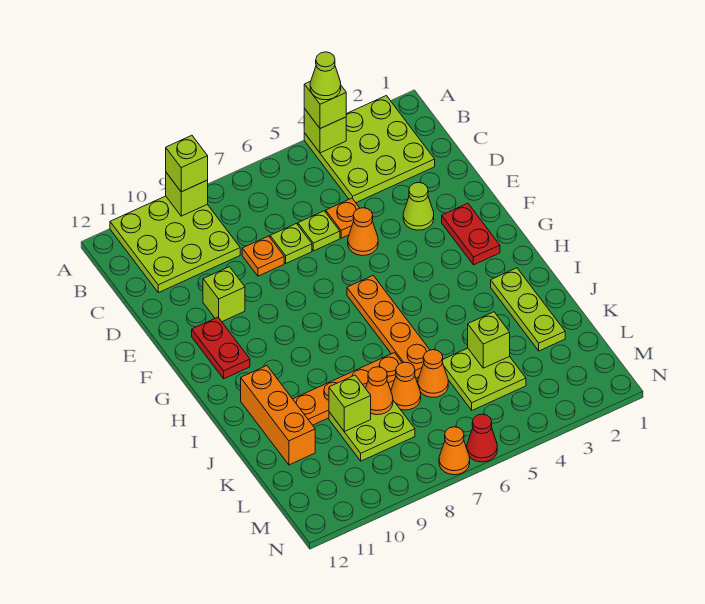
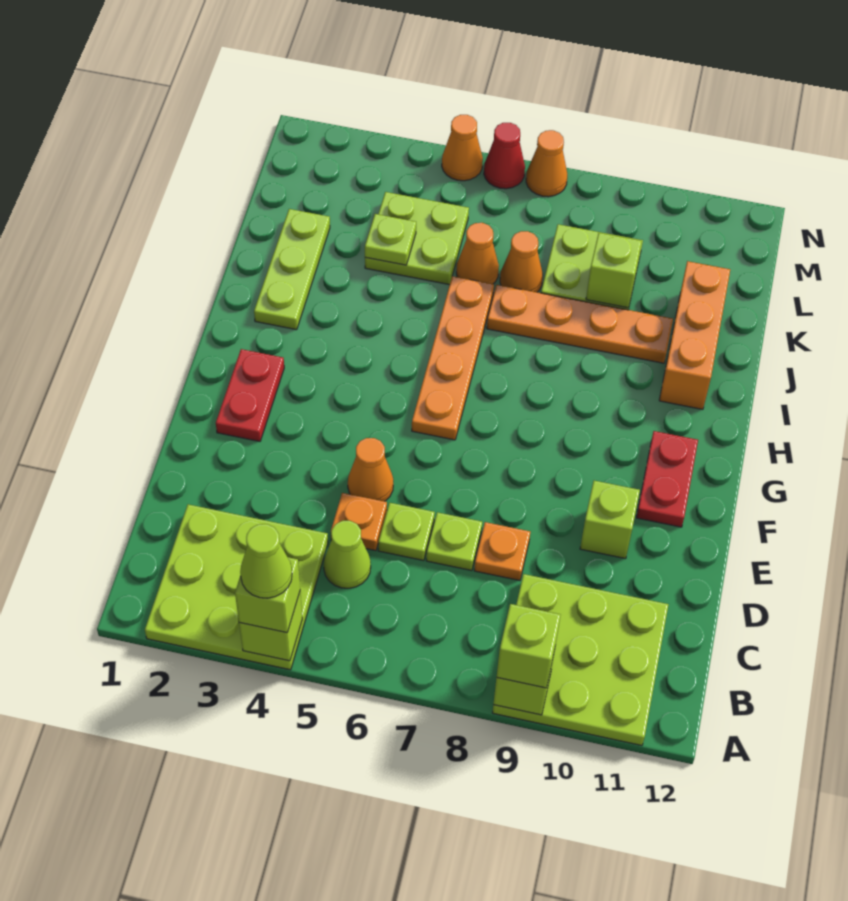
lime cone E3 level 1 -> lime cone C5 level 1
lime brick K4 level 2 -> lime plate K4 level 2
orange cone K8 level 2 -> orange cone N5 level 1

